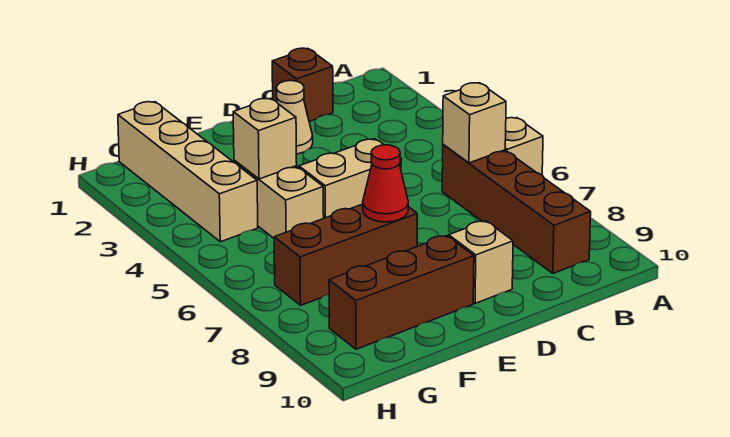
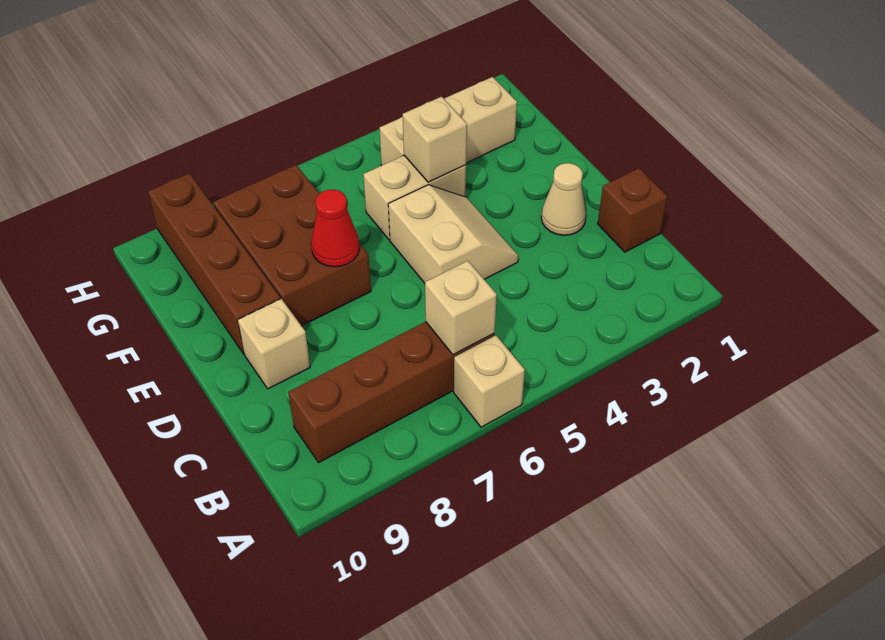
brown brick E7:G7 level 1 -> brown brick E7:G8 level 1
brown brick E9:G9 level 1 -> brown brick E9:H9 level 1
tan brick G1:G4 level 1 -> tan brick G2:G4 level 1

